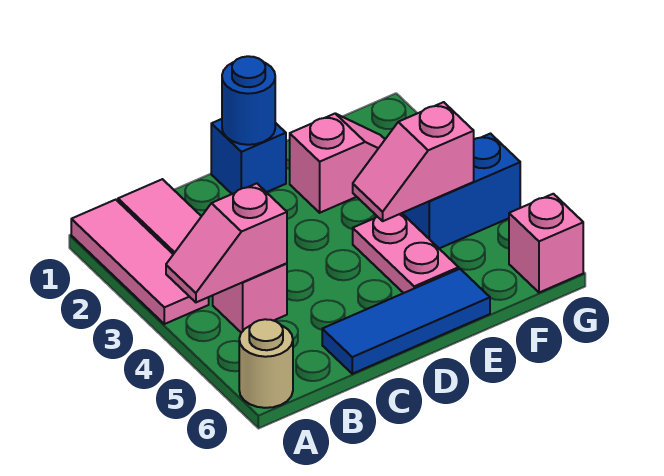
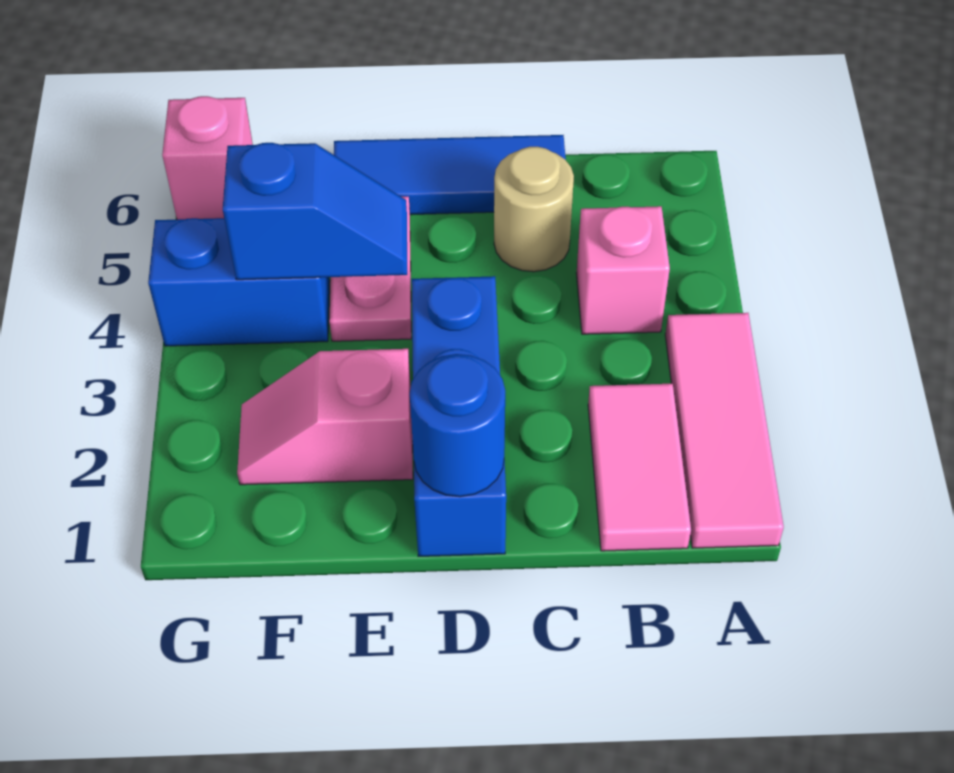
pink slope A4:B4 level 2 top B -> none
tan round brick A6 level 1 -> tan round brick C5 level 1
blue brick D1 level 1 -> blue brick D1:D3 level 1
pink slope E4:F4 level 2 top F -> blue slope E4:F4 level 2 top F

